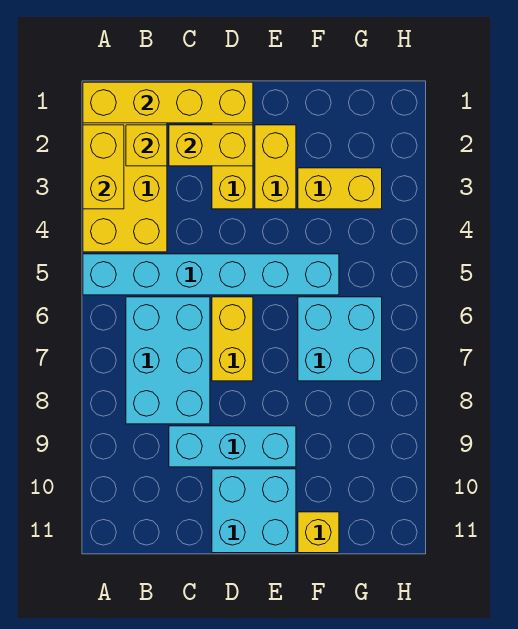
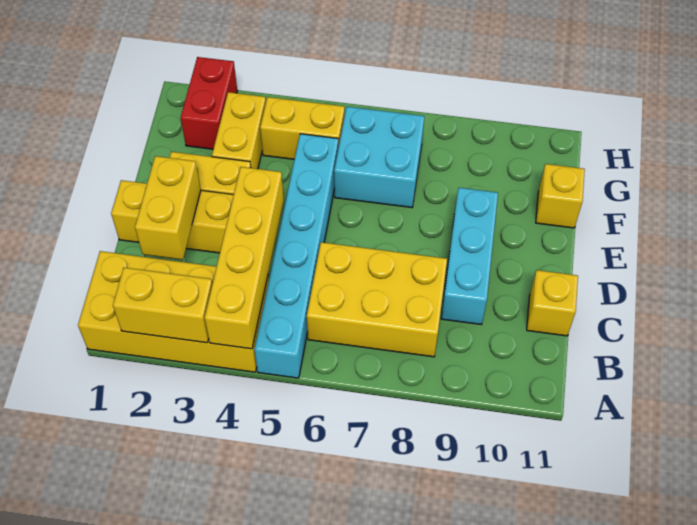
yellow brick A1:D1 level 2 -> yellow brick A4:D4 level 2
yellow brick B2 level 2 -> yellow brick C11 level 1
cyan brick B6:C8 level 1 -> yellow brick B6:C8 level 1
yellow brick D6:D7 level 1 -> yellow brick G4:G5 level 1
cyan brick D10:E11 level 1 -> none
none -> red brick G2:H2 level 1

